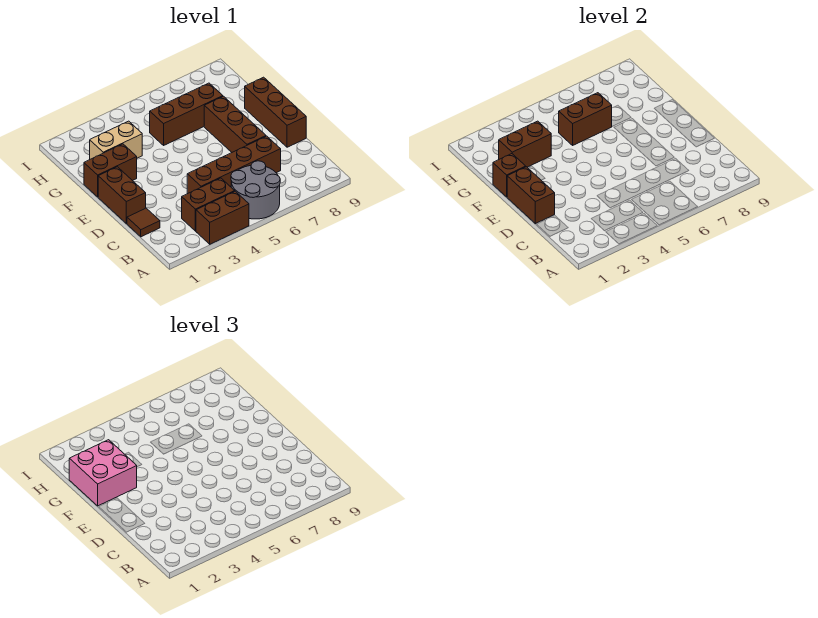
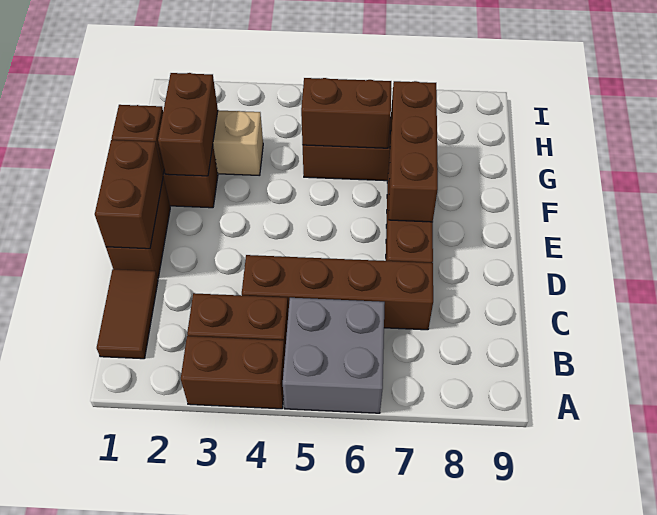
grey round brick A5:B6 level 1 -> grey brick A5:B6 level 1
brown tile C1 level 1 -> brown tile B1:C1 level 1
brown brick D9:F9 level 1 -> brown brick E7:G7 level 2
pink brick F1:G2 level 3 -> none
brown brick G2:G3 level 2 -> brown brick F2:G2 level 2

